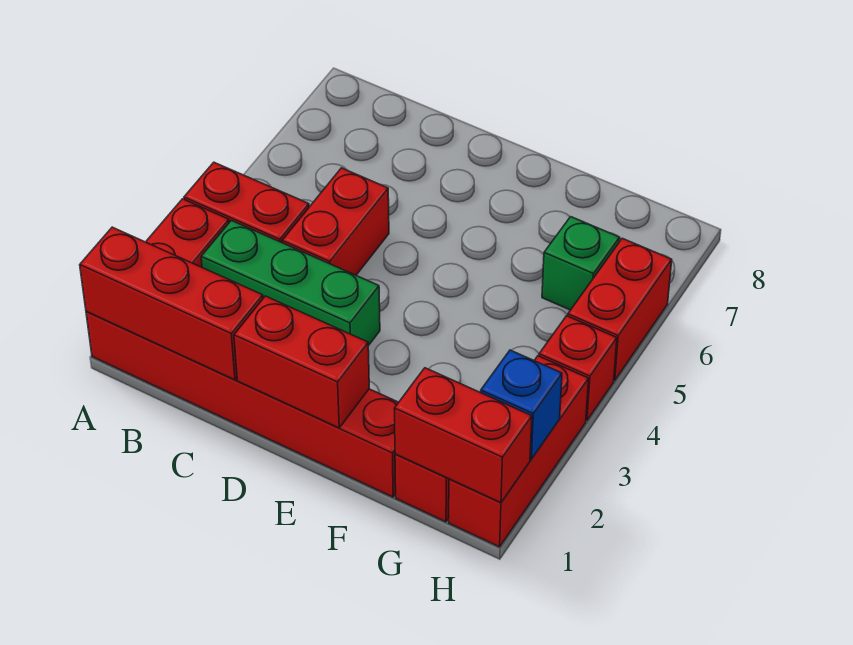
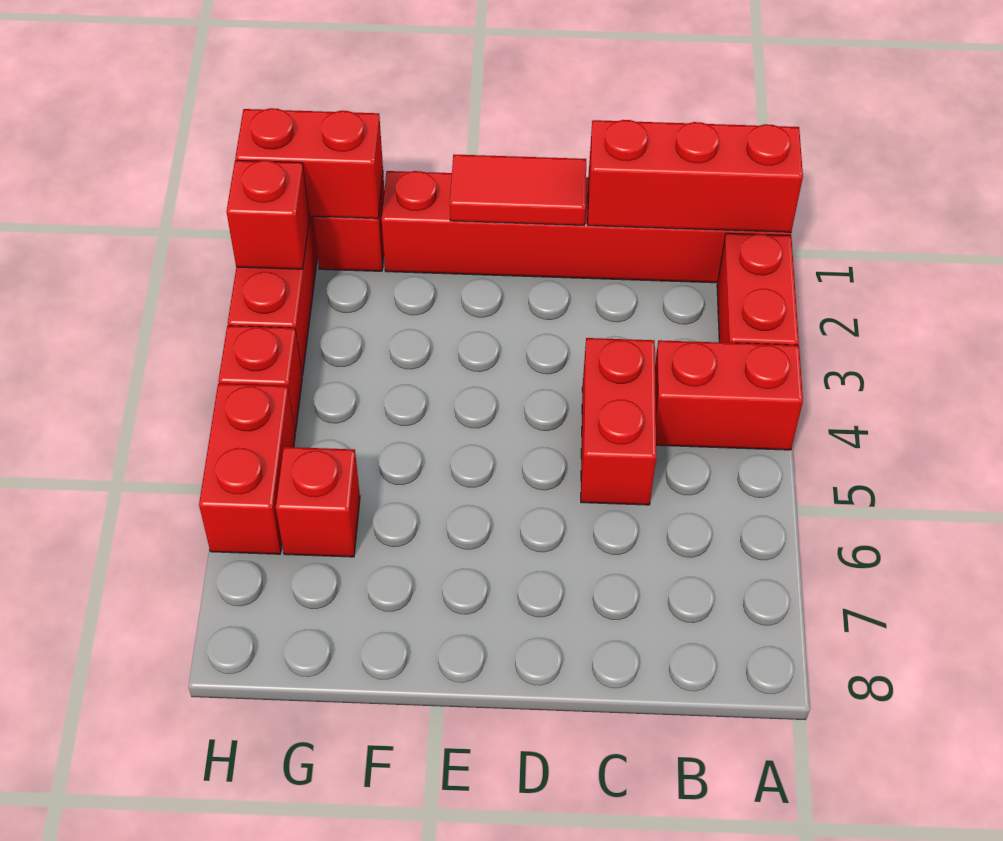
green brick B3:D3 level 1 -> none
red brick D1:E1 level 2 -> red tile D1:E1 level 2
green brick G6 level 1 -> red brick G6 level 1
blue brick H2 level 2 -> red brick H2 level 2

